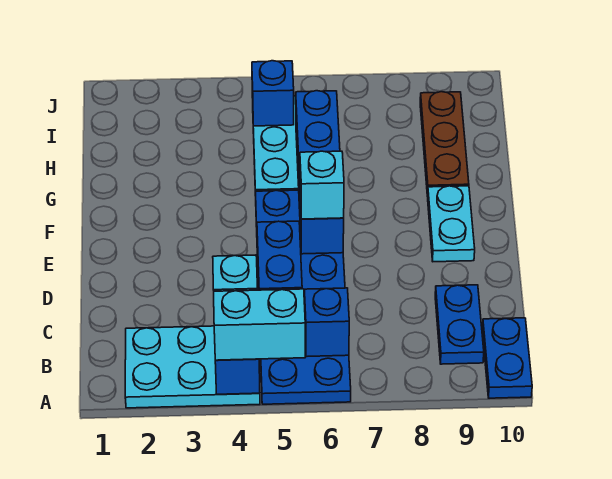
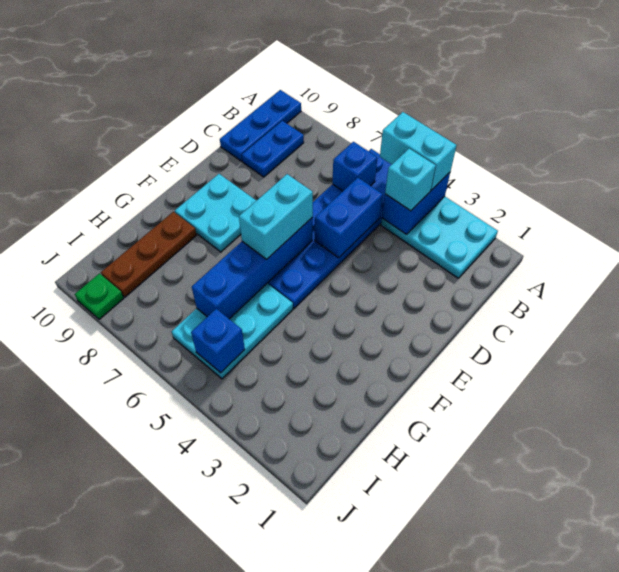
blue plate A10:B10 level 1 -> blue plate A10:C10 level 1
cyan brick E6 level 3 -> cyan brick E6:F6 level 3
cyan plate E9:F9 level 1 -> cyan plate E8:F9 level 1
none -> green plate J9 level 1

